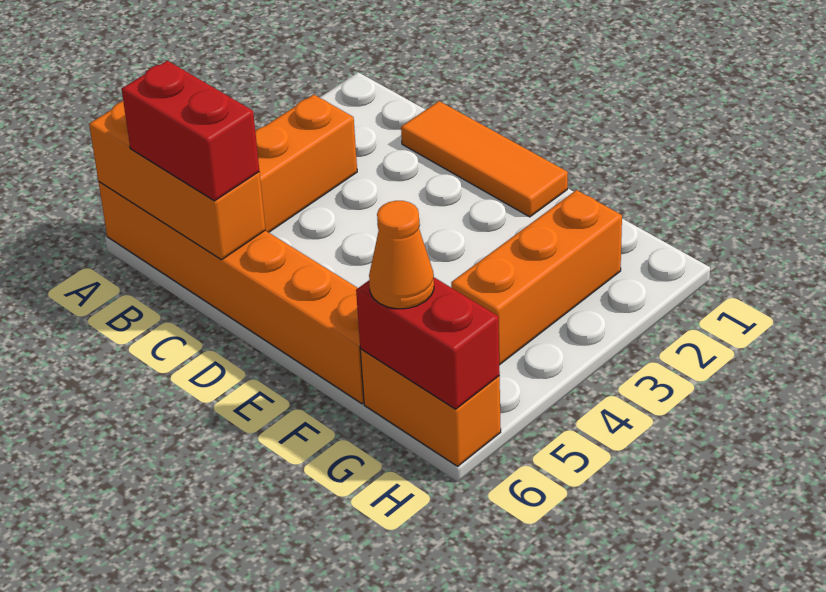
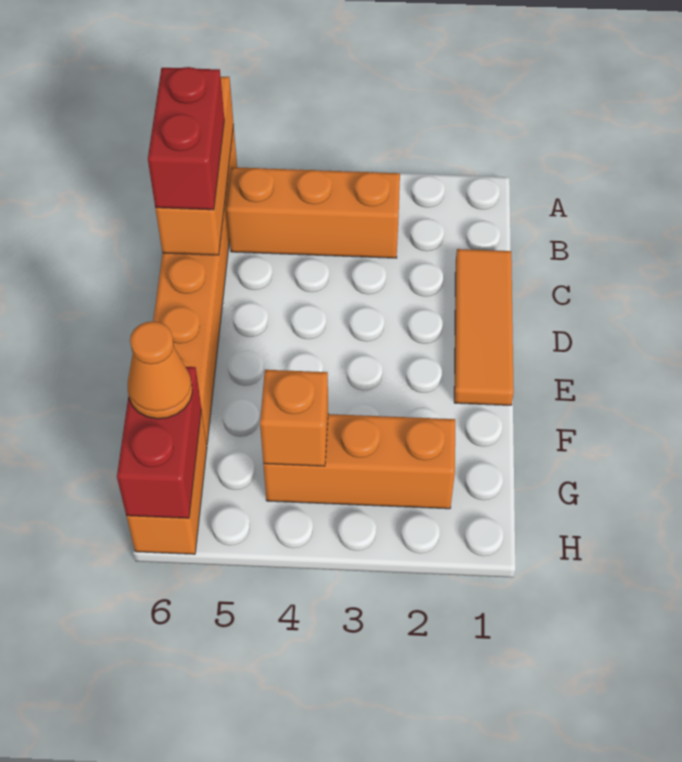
none -> orange brick G4 level 2

